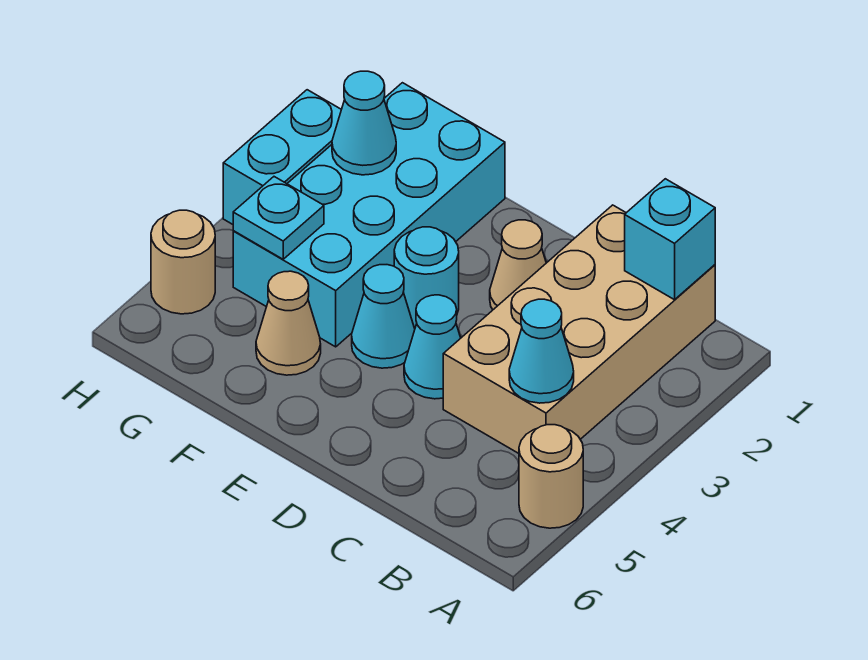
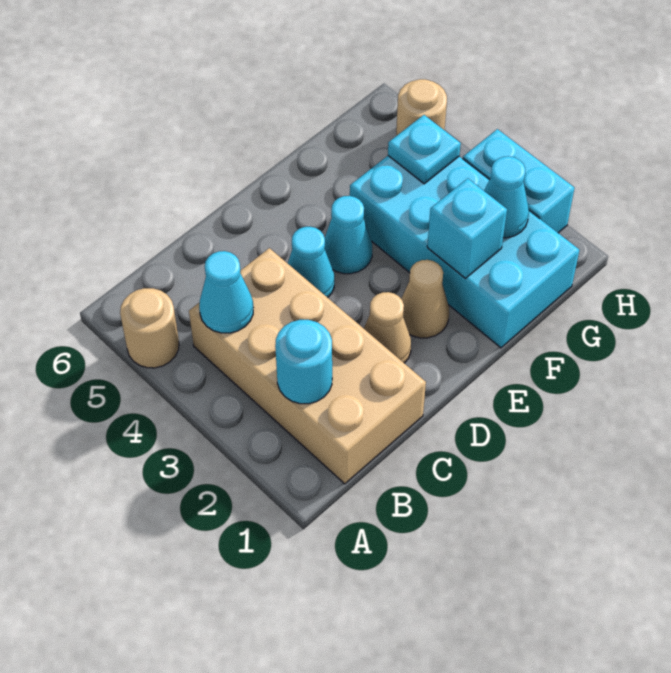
cyan brick B1 level 2 -> cyan brick F2 level 2
cyan round brick E3 level 1 -> cyan round brick B2 level 2
tan cone F5 level 1 -> tan cone E2 level 1

